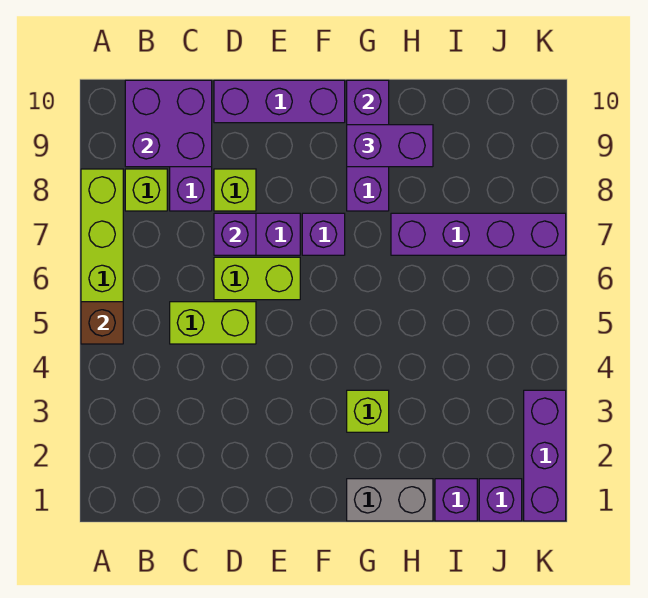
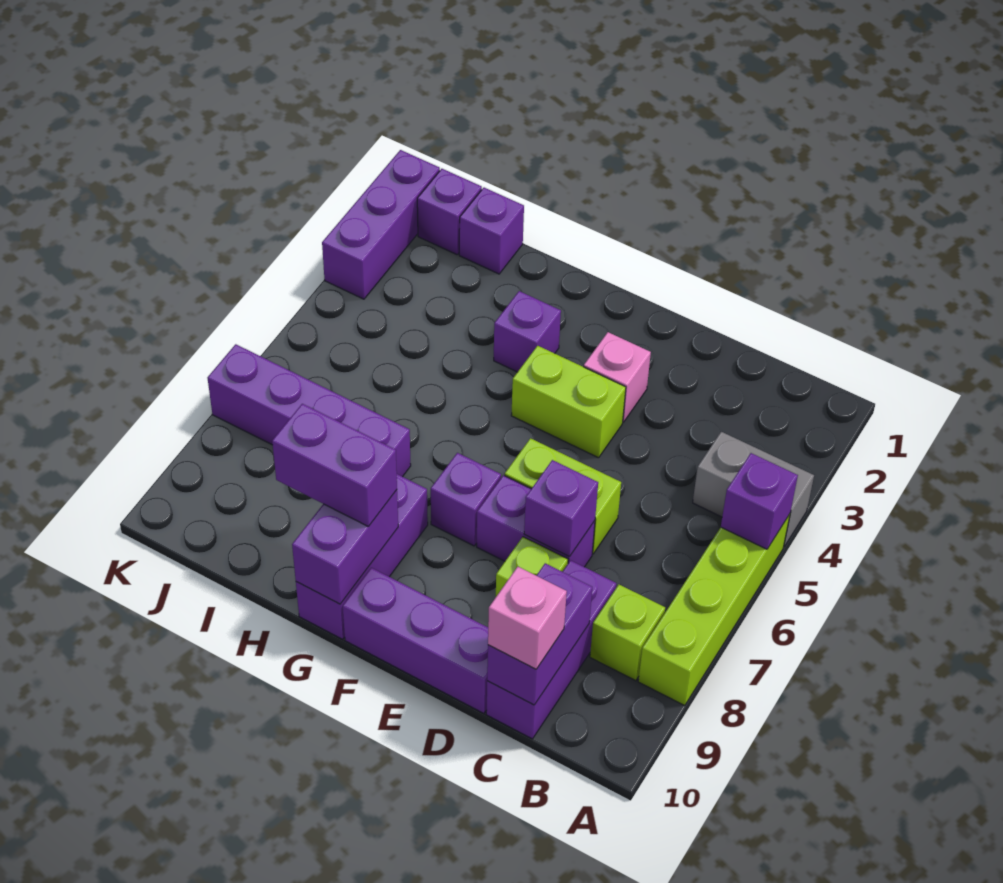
brown brick A5 level 2 -> purple brick A5 level 2
purple brick B9:C10 level 2 -> purple brick C9:C10 level 2
lime brick C5:D5 level 1 -> lime brick E4:F4 level 1
none -> pink brick C10 level 3
none -> pink brick E3 level 1
grey brick G1:H1 level 1 -> grey brick A4:B4 level 1
lime brick G3 level 1 -> purple brick G3 level 1

